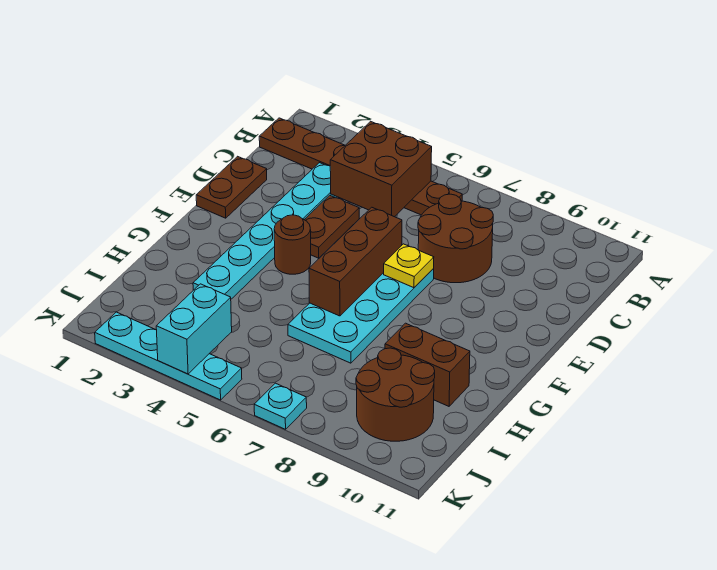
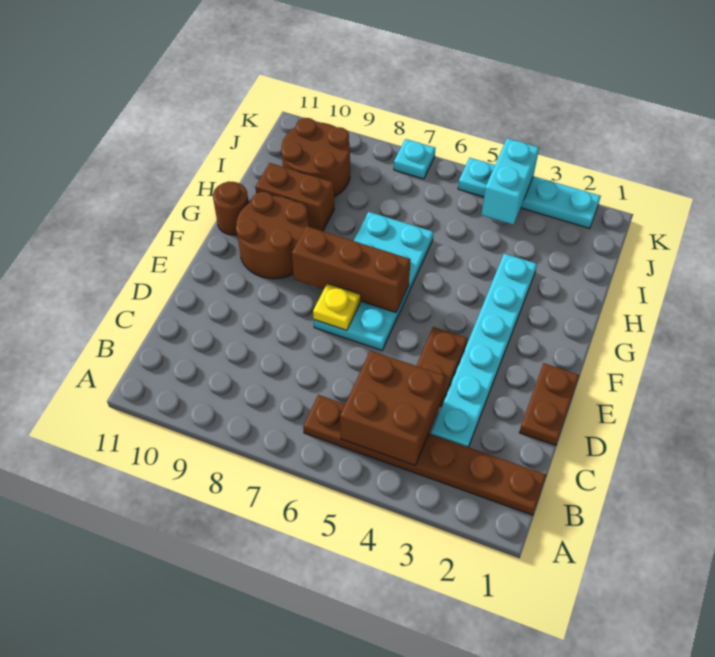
brown round brick C7:D8 level 1 -> brown round brick F9:G10 level 1
brown brick E6:G6 level 2 -> brown brick F6:F8 level 2
brown round brick F4 level 1 -> brown round brick G11 level 1

